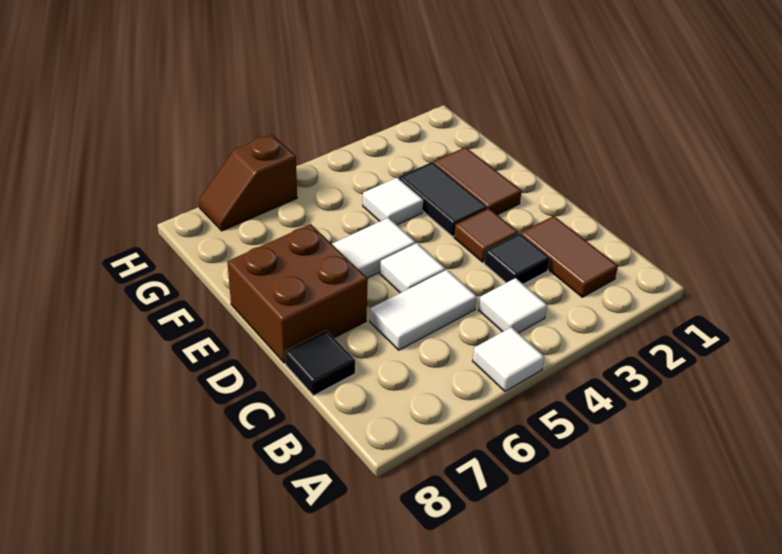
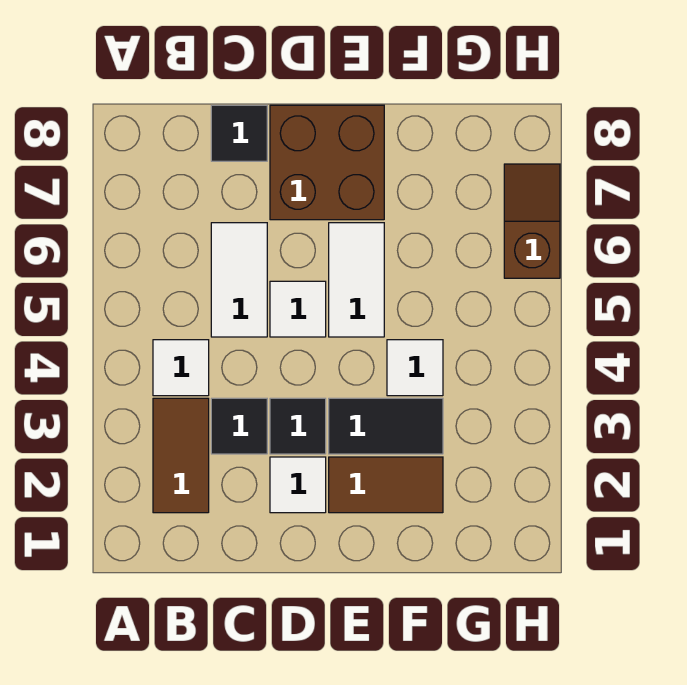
white tile A5 level 1 -> white tile D2 level 1
brown tile B2:C2 level 1 -> brown tile B2:B3 level 1
brown tile D3 level 1 -> black tile D3 level 1

